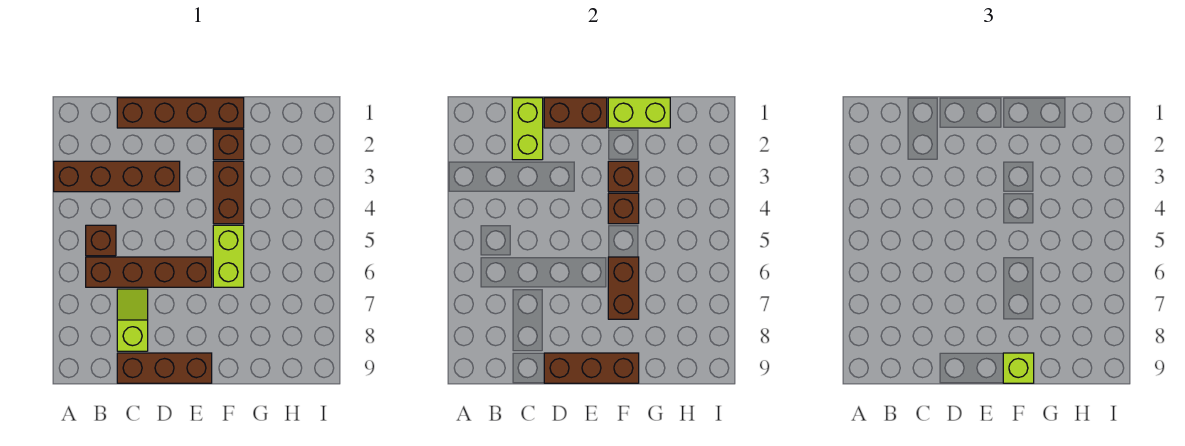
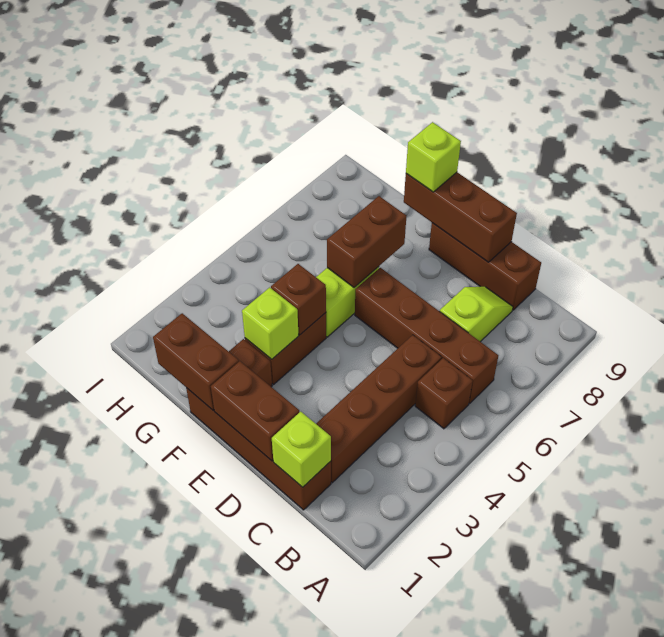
brown brick A3:D3 level 1 -> brown brick C2:C5 level 1
lime brick C1:C2 level 2 -> lime brick C1 level 2
lime slope C7:C8 level 1 top 8 -> lime slope C7:C8 level 1 top 7
lime brick F1:G1 level 2 -> brown brick F1:G1 level 2
brown brick F3 level 2 -> lime brick F3 level 2

